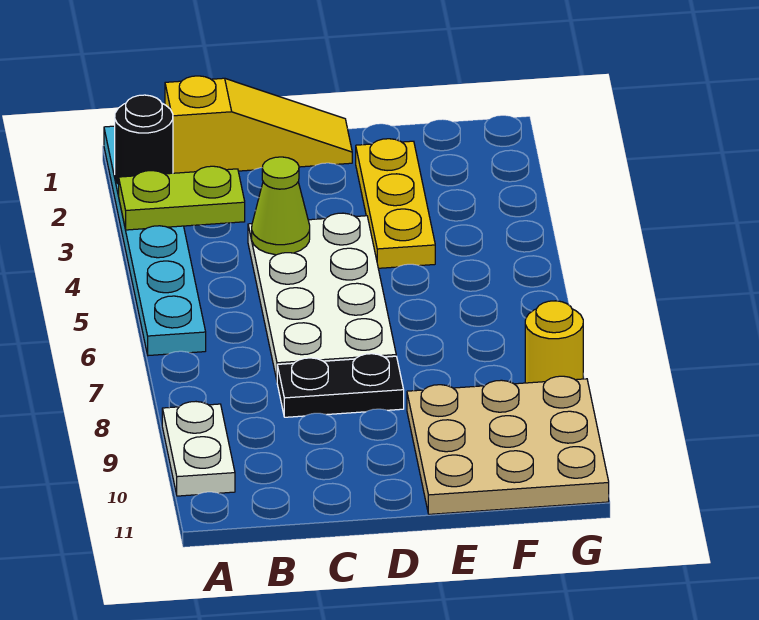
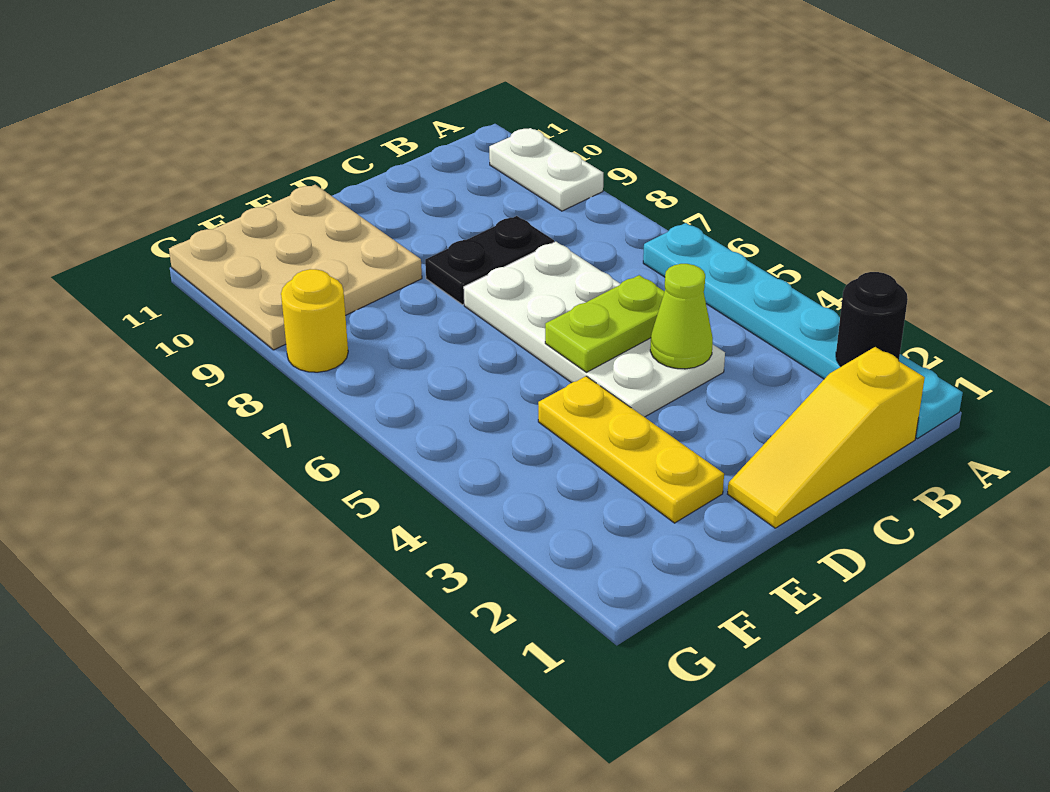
lime plate A3:B3 level 2 -> lime plate C5:D5 level 2

